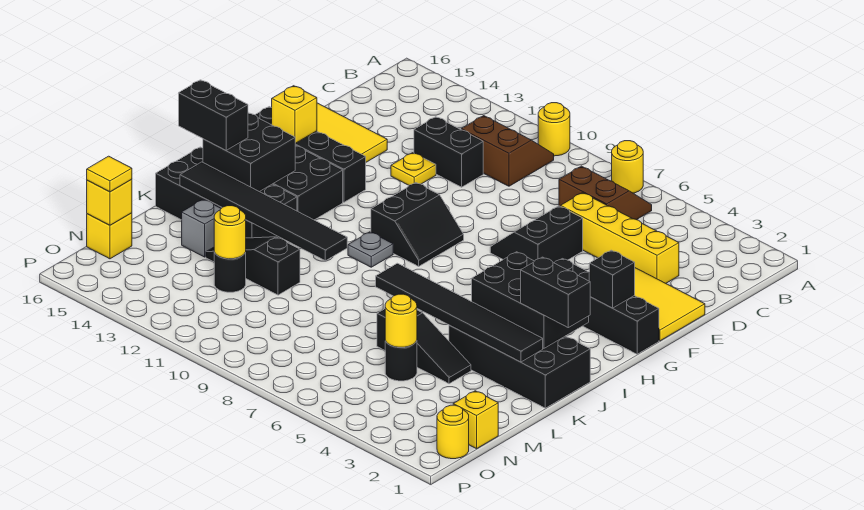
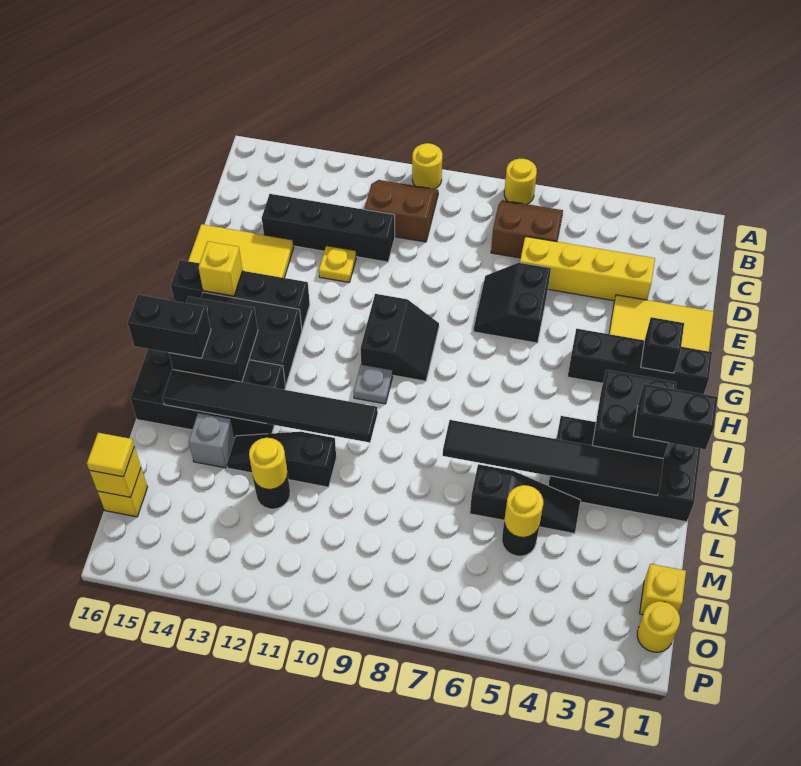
black brick D11:D12 level 1 -> black brick D11:D14 level 1
black brick I2:J4 level 2 -> black brick I2:J3 level 2

